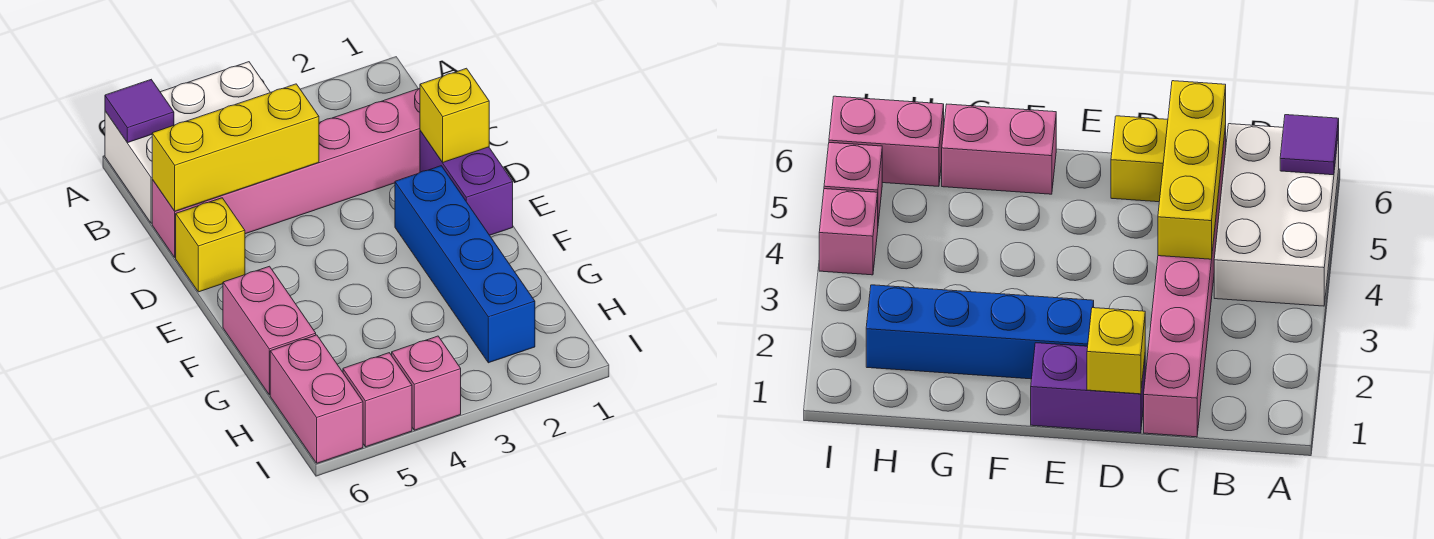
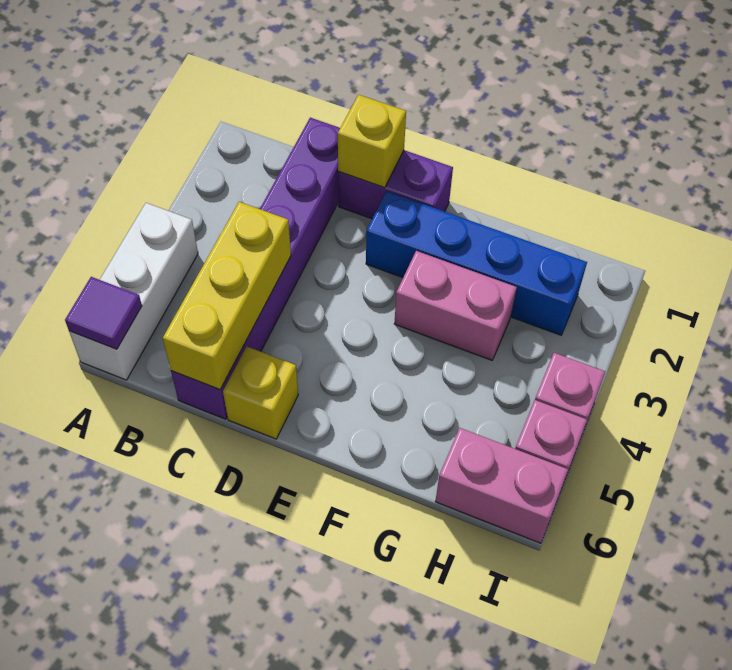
white brick A4:B6 level 1 -> white brick A4:A6 level 1
pink brick C1:C6 level 1 -> purple brick C1:C6 level 1
pink brick F6:G6 level 1 -> pink brick F3:G3 level 1

